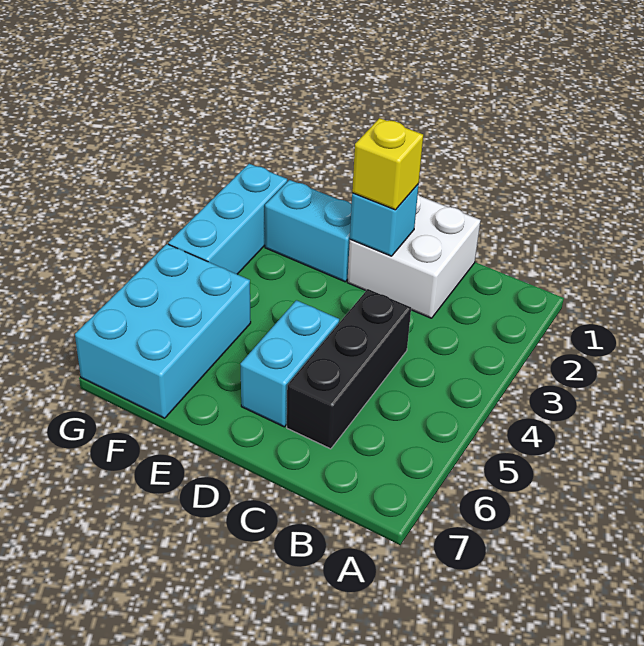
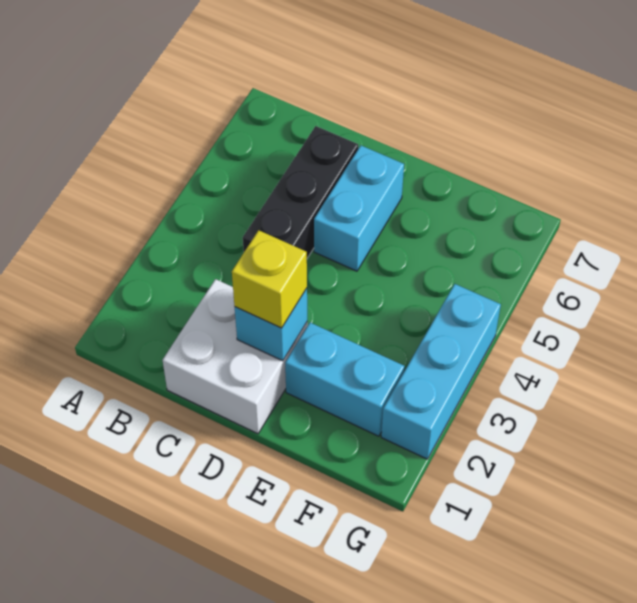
cyan brick F5:G7 level 1 -> none

